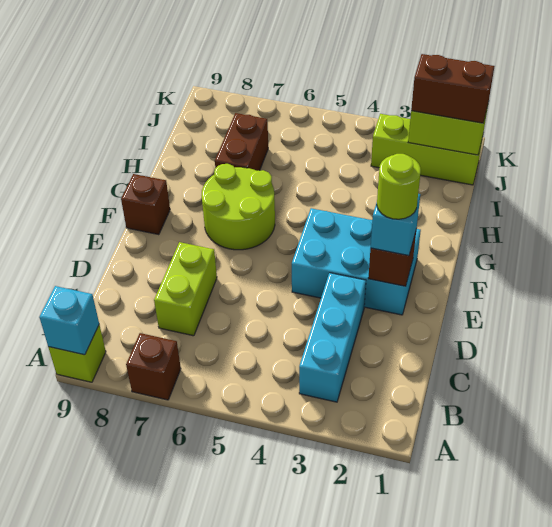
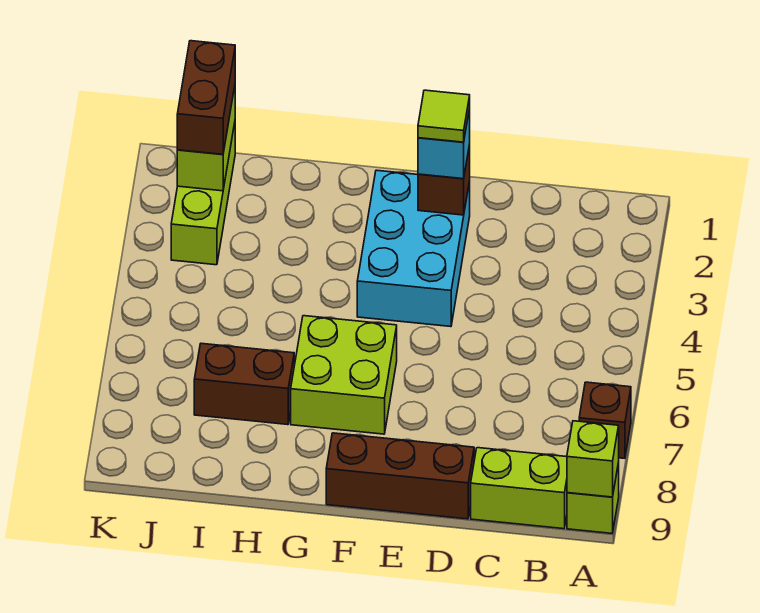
cyan brick A9 level 2 -> lime brick A9 level 2
cyan brick B3:D3 level 1 -> none
lime brick C7:D7 level 1 -> lime brick B9:C9 level 1
lime round brick E2 level 4 -> lime tile E2 level 4
lime round brick F6:G7 level 1 -> lime brick F6:G7 level 1
brown brick F9 level 1 -> brown brick D9:F9 level 1

